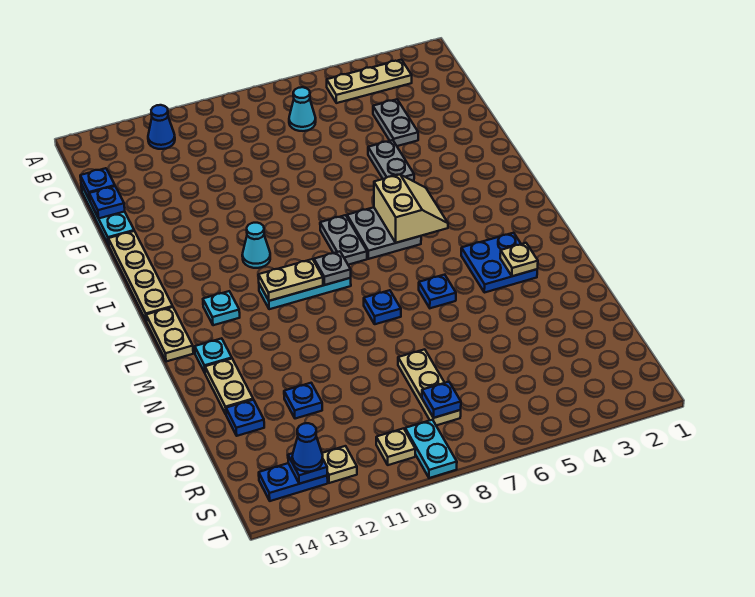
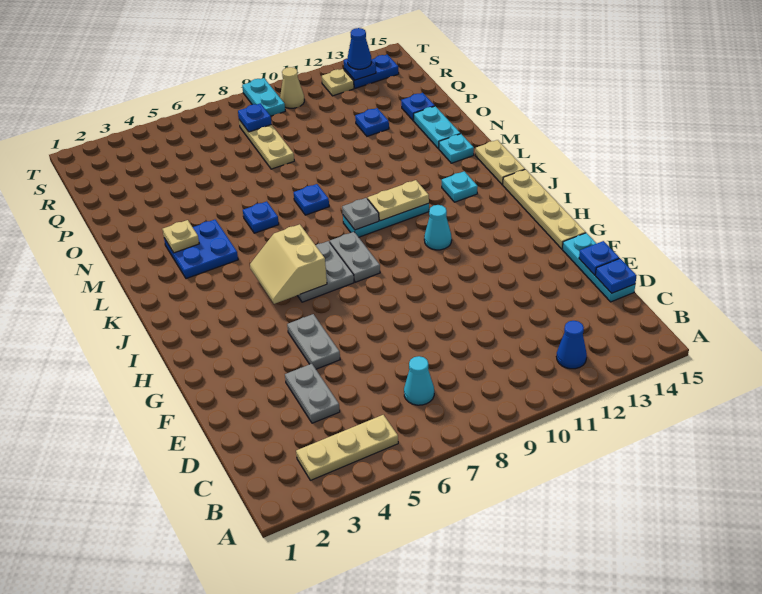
tan plate N14:O14 level 1 -> cyan plate N14:O14 level 1
tan plate S10 level 1 -> tan cone S10 level 1

